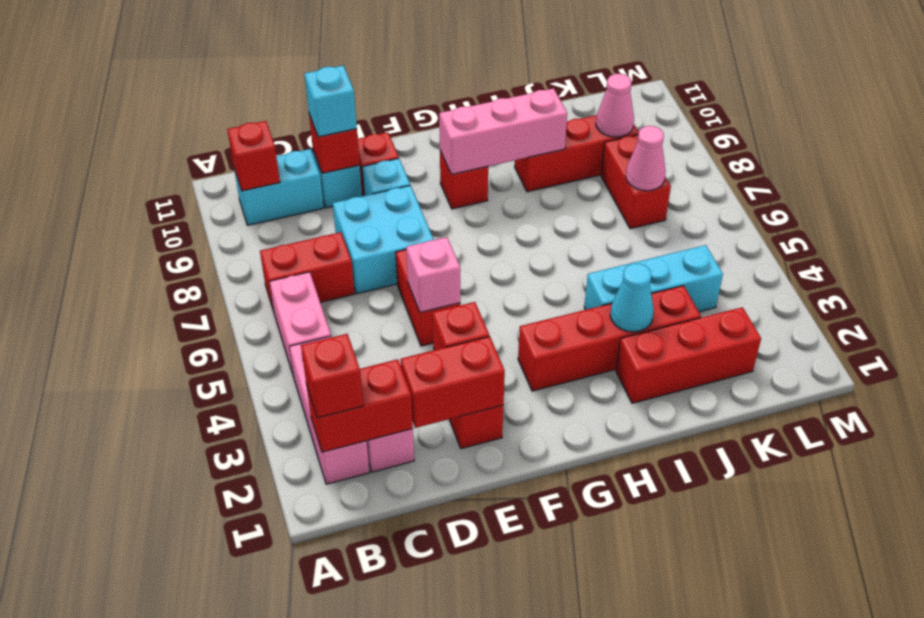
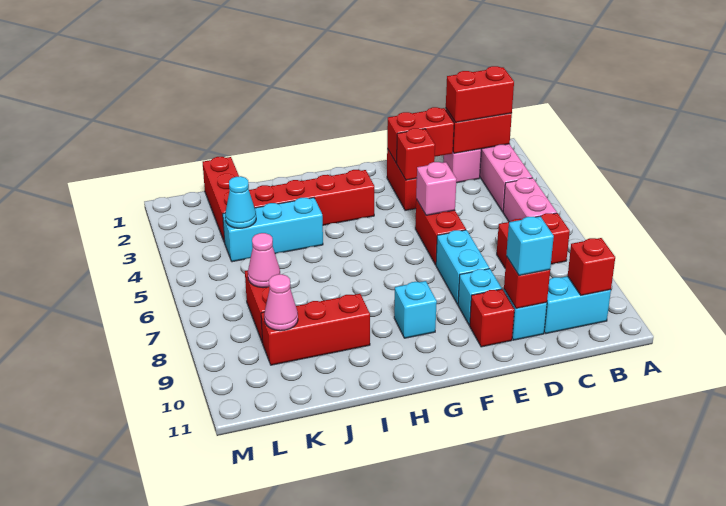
red brick B2 level 3 -> red brick B2:C2 level 3
cyan brick D7:E8 level 1 -> cyan brick E7:E8 level 1
red brick G9 level 1 -> cyan brick G9 level 1
pink brick G9:I9 level 2 -> none
red brick I2:K2 level 1 -> red brick K1:K3 level 1
cyan cone I3 level 2 -> cyan cone K4 level 2

